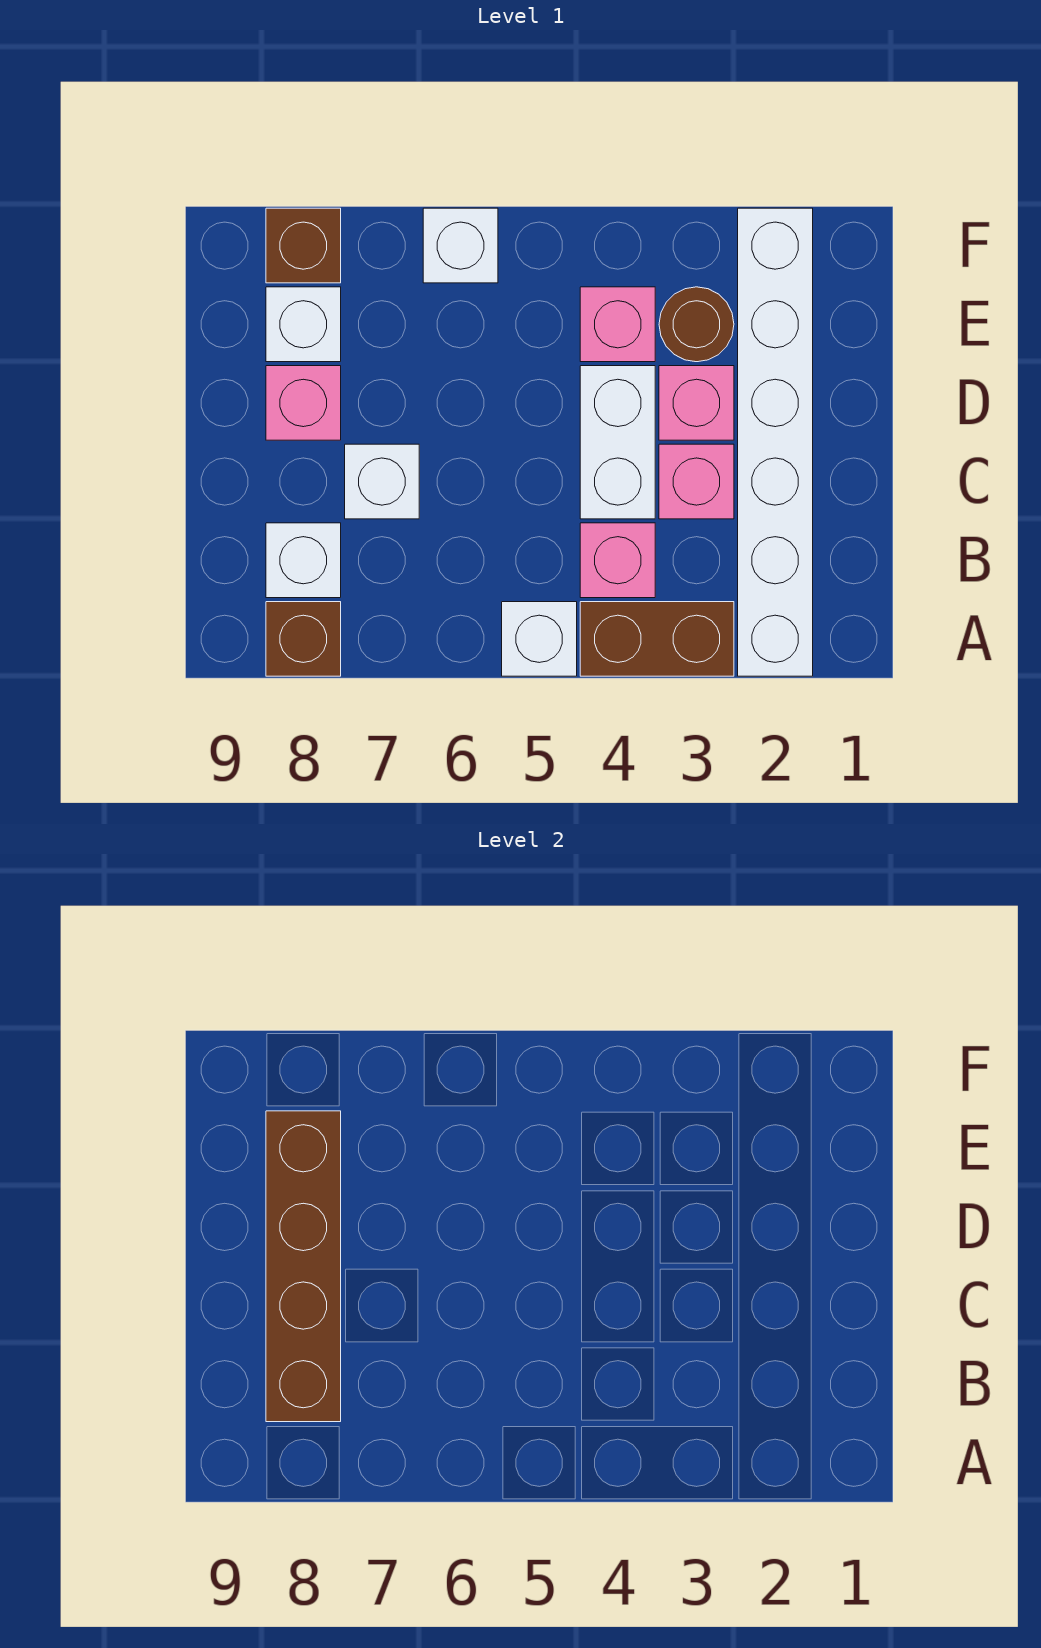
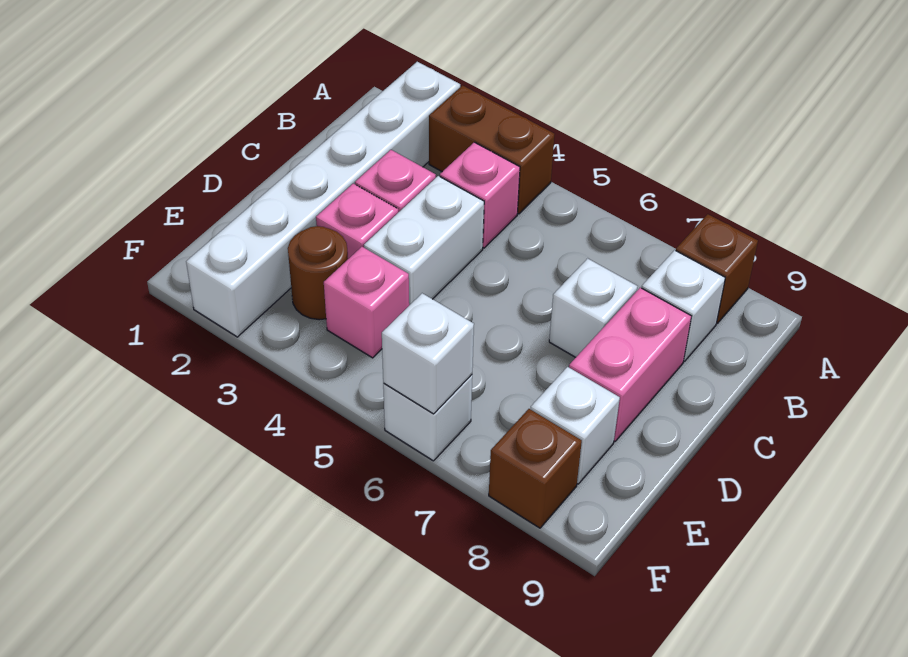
white brick A5 level 1 -> white brick F6 level 2
brown brick B8:E8 level 2 -> none
pink brick D8 level 1 -> pink brick C8:D8 level 1

